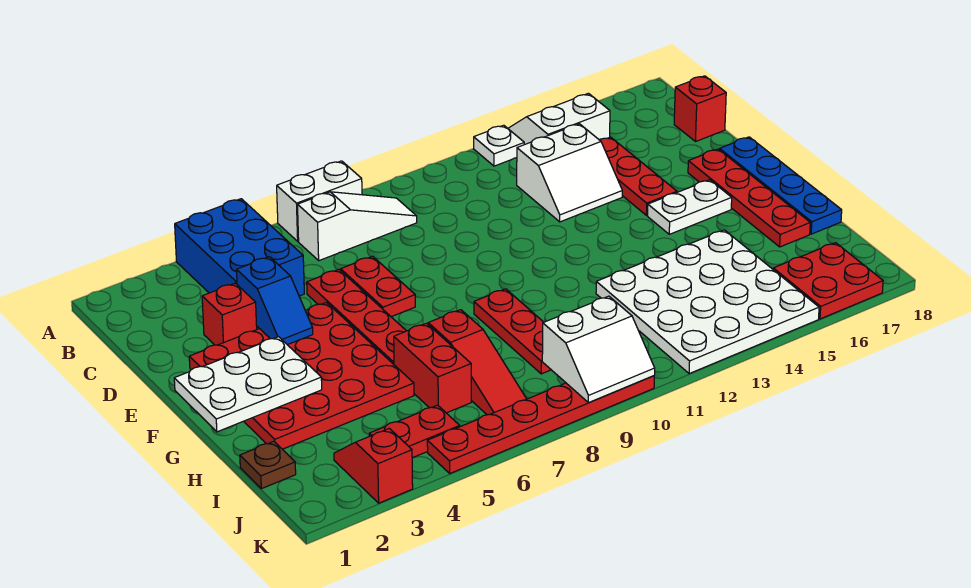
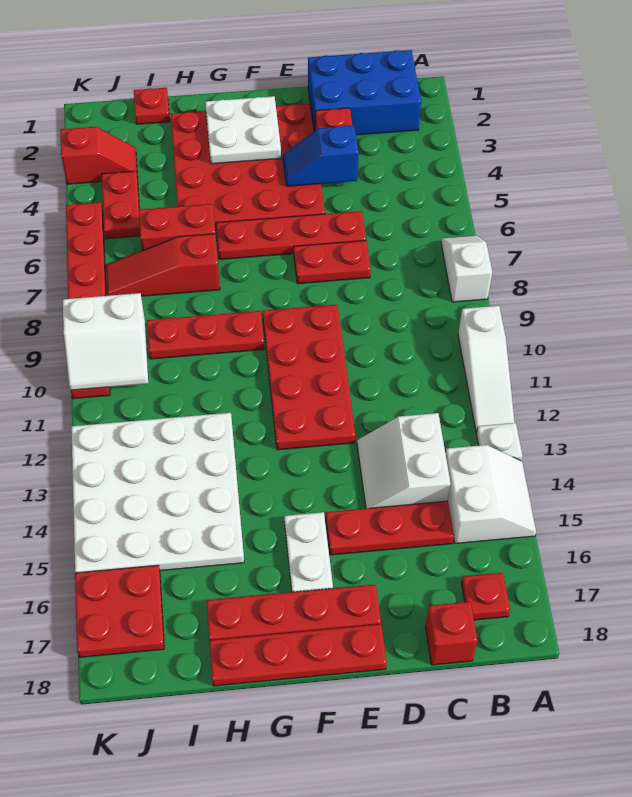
blue brick A4:C5 level 1 -> blue brick B1:D2 level 1
white brick A7:A8 level 1 -> white slope A7:A8 level 1 top 8
white slope B7:B9 level 1 top 7 -> white slope A10:A12 level 1 top 10
none -> red plate B17 level 1
none -> red plate E9:F12 level 1
blue plate E18:H18 level 1 -> red plate E18:H18 level 1
white plate F1:G3 level 2 -> white plate F2:G3 level 2
brown plate I1 level 1 -> red plate I1 level 1
white slope J9:K10 level 2 top J -> white slope J9:K10 level 2 top 9

